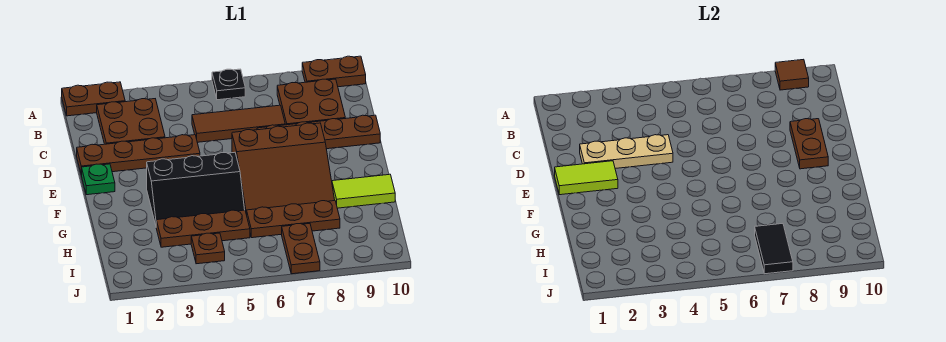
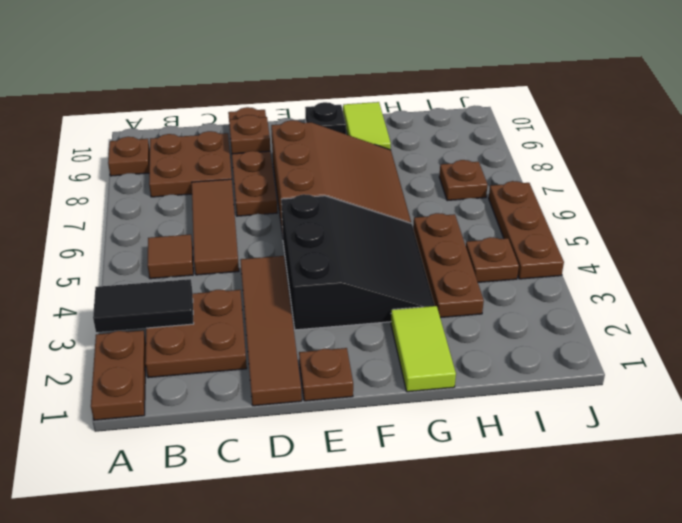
black plate A6 level 1 -> black plate F10 level 1
brown plate A9:A10 level 1 -> brown plate A9 level 1
brown tile A9 level 2 -> brown tile B5 level 1
brown plate D1:D4 level 1 -> brown tile D1:D4 level 1
tan plate D2:D4 level 2 -> none
brown plate D9:E9 level 2 -> brown plate D9 level 2
green plate E1 level 1 -> brown plate E1 level 1
lime tile E1:E2 level 2 -> lime tile G1:G2 level 1
black slope F3:G5 level 1 top F -> black slope E3:G5 level 1 top E
brown plate H6:H8 level 1 -> brown plate J4:J6 level 1
brown plate I7:J7 level 1 -> brown plate I7 level 1
black tile I7:J7 level 2 -> black tile A3:B3 level 2

